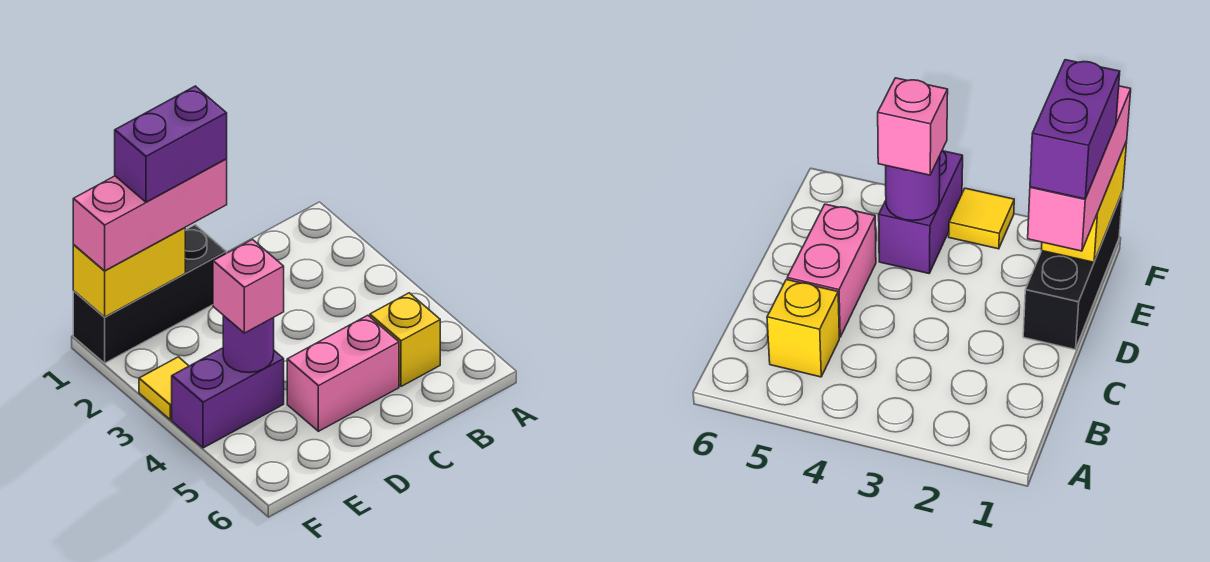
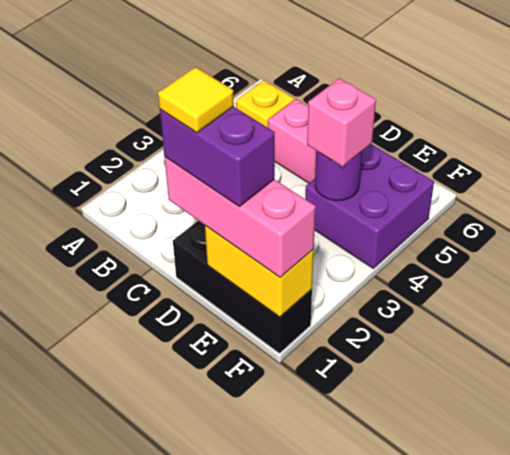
purple brick E4:F4 level 1 -> purple brick E4:F5 level 1
yellow tile F3 level 1 -> yellow tile D1 level 5

